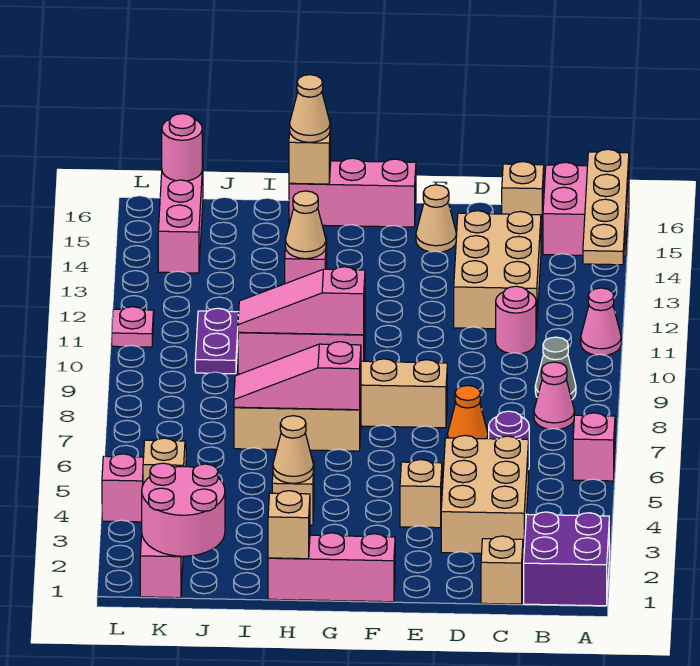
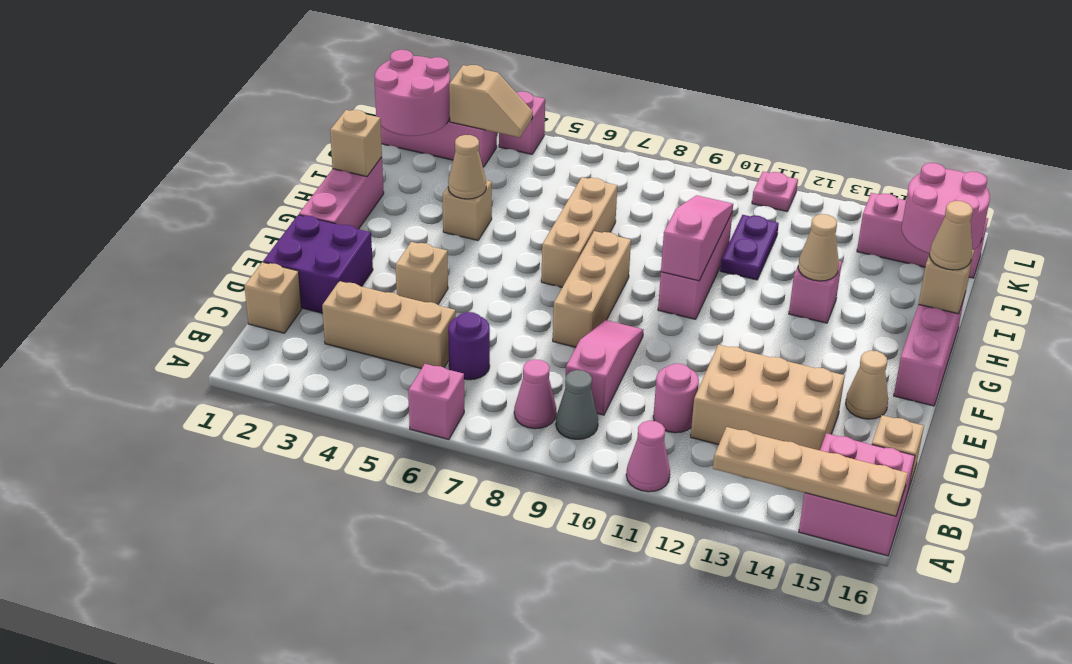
purple brick A1:B2 level 1 -> purple brick D1:E2 level 1
tan brick C3:D5 level 1 -> tan brick C3:C5 level 1
orange cone D7 level 1 -> none
pink slope G7:I7 level 2 top G -> pink slope C9:E9 level 1 top C
purple plate J10:J11 level 1 -> purple plate I11:J11 level 1
pink round brick K16 level 2 -> pink round brick J15:K16 level 2

